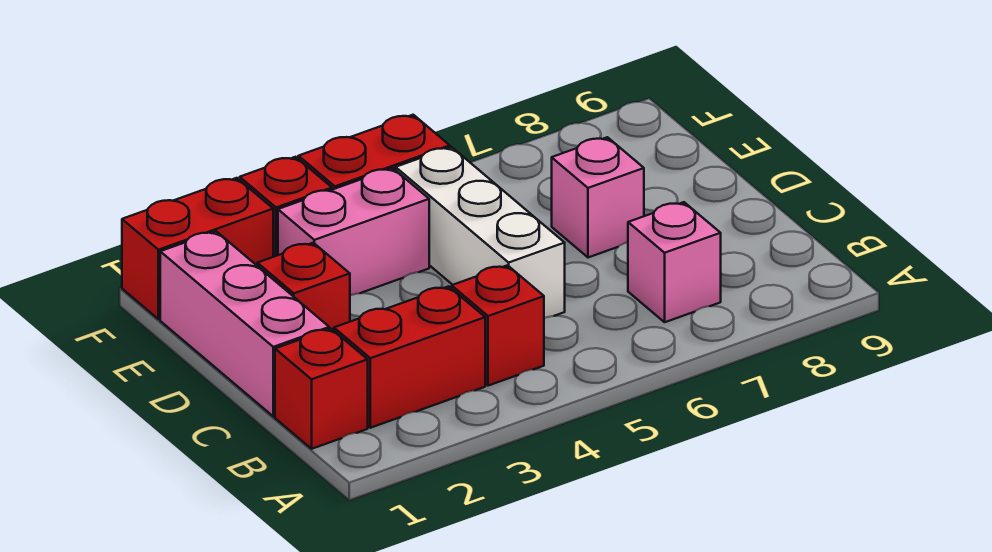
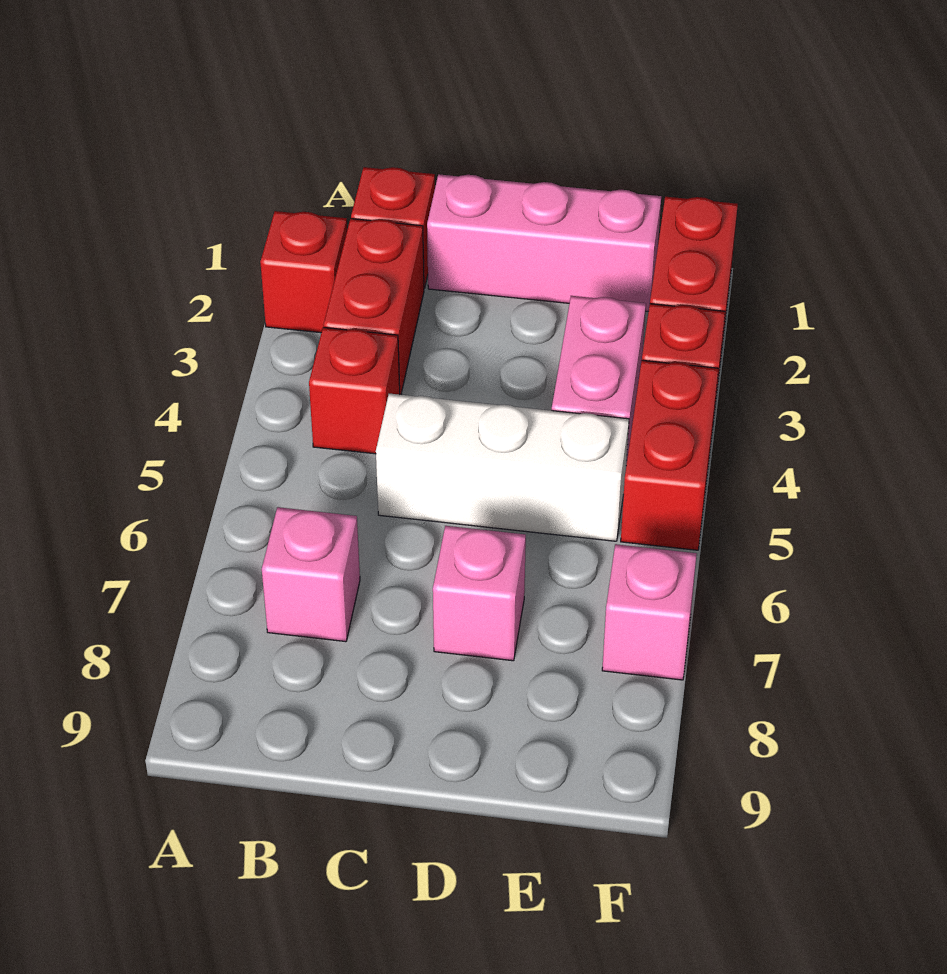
red brick D2 level 1 -> red brick A2 level 1
none -> pink brick F7 level 1

